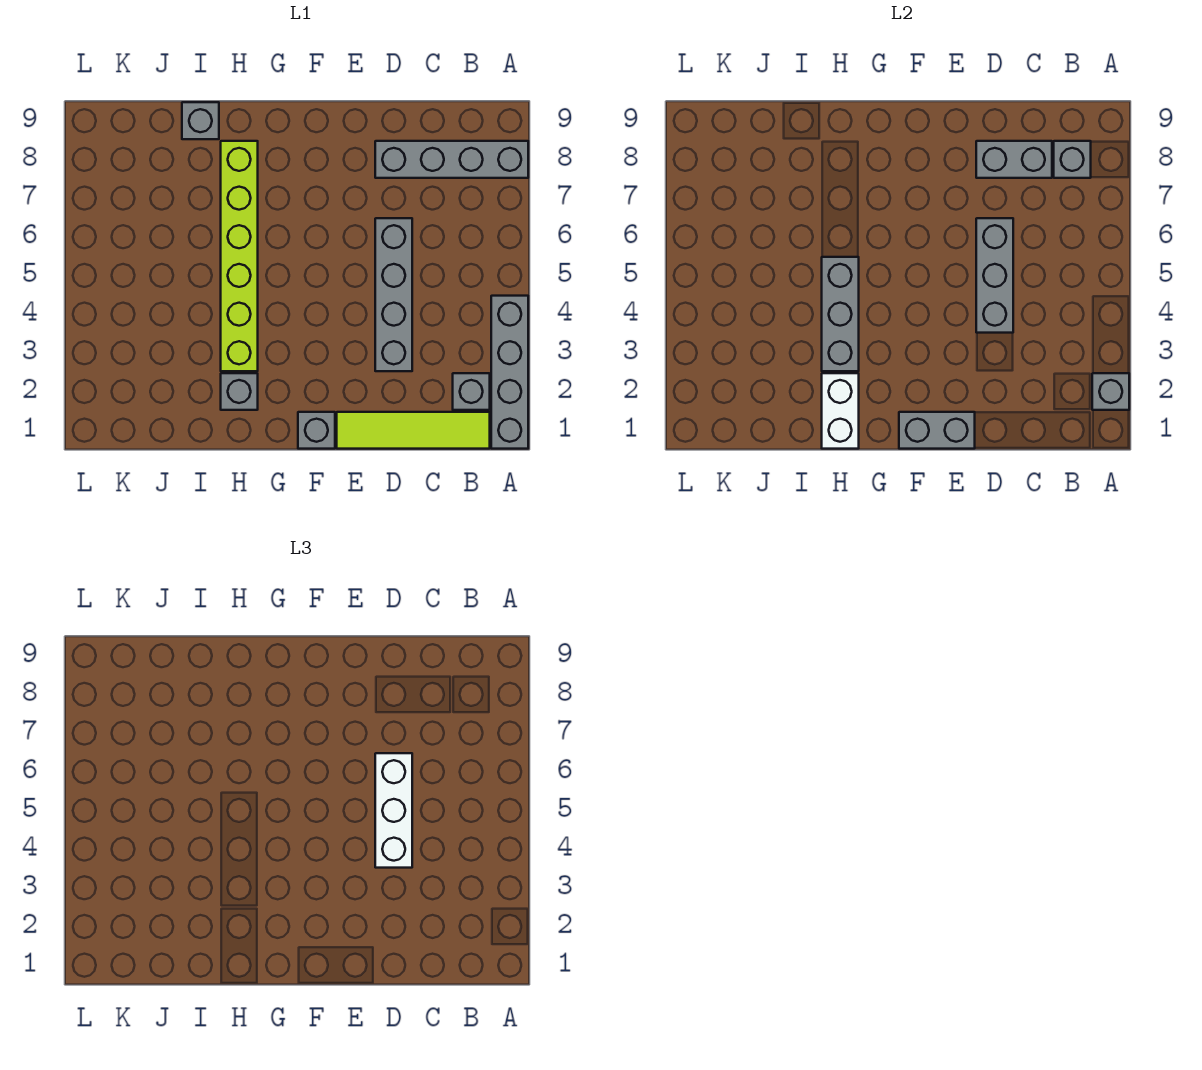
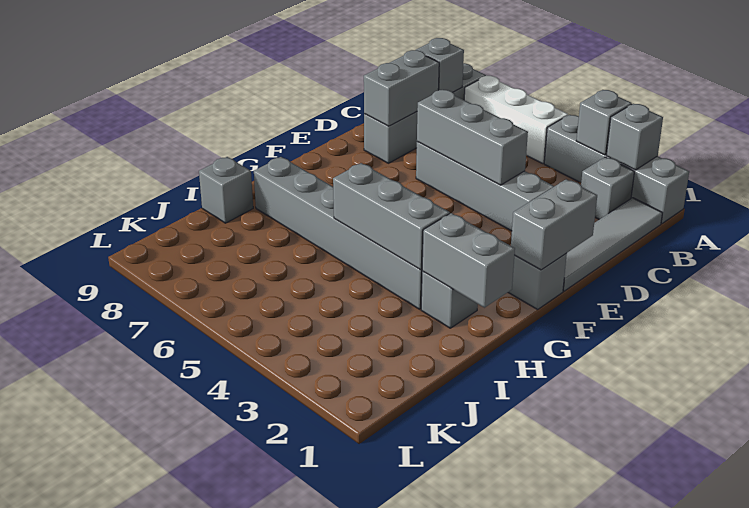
none -> grey brick A3 level 2
lime tile B1:E1 level 1 -> grey tile B1:E1 level 1
white brick D4:D6 level 3 -> white brick A5:A7 level 1
white brick H1:H2 level 2 -> grey brick H1:H2 level 2
lime brick H3:H8 level 1 -> grey brick H3:H8 level 1

